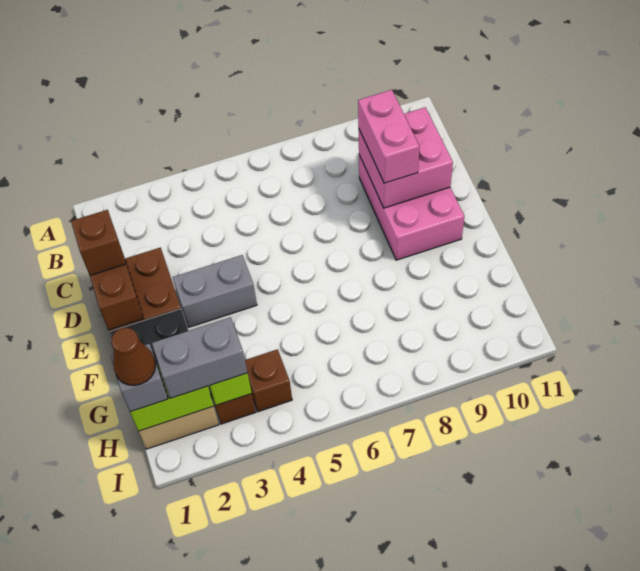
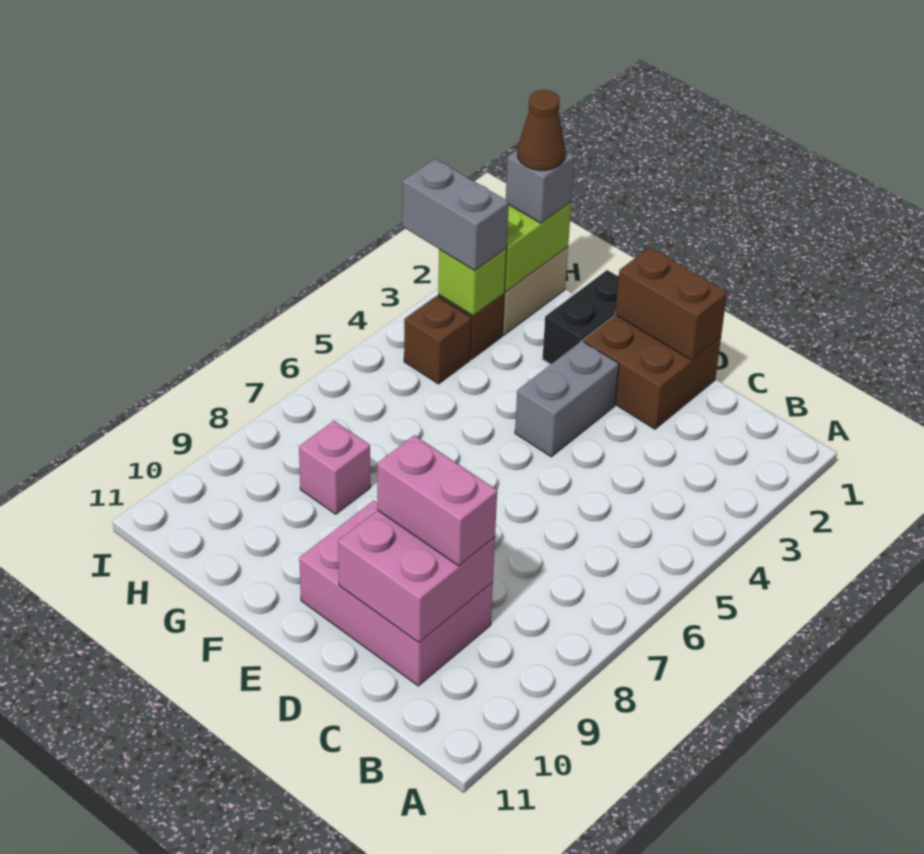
brown brick D1 level 3 -> none
none -> pink brick G8 level 1
grey brick H2:H3 level 3 -> grey brick H3:I3 level 3

